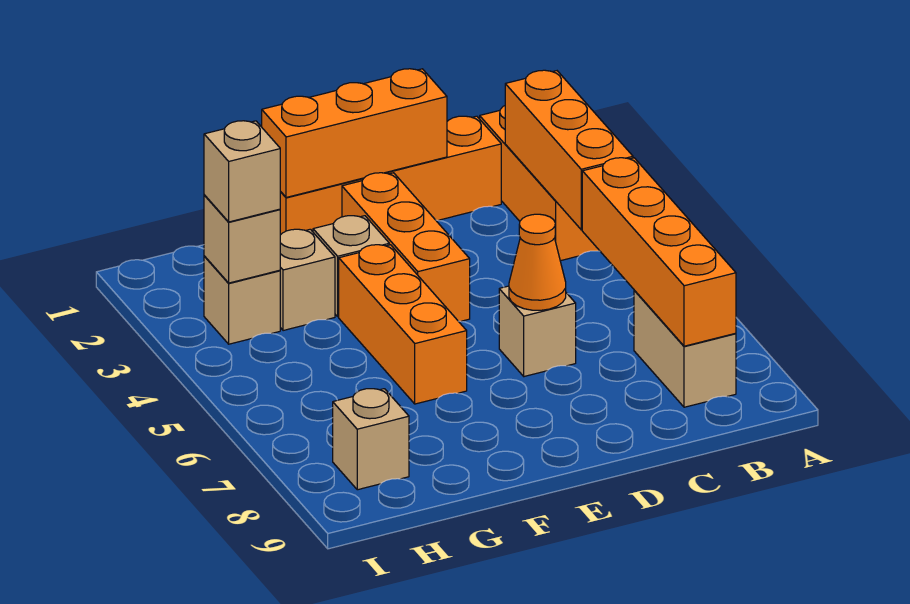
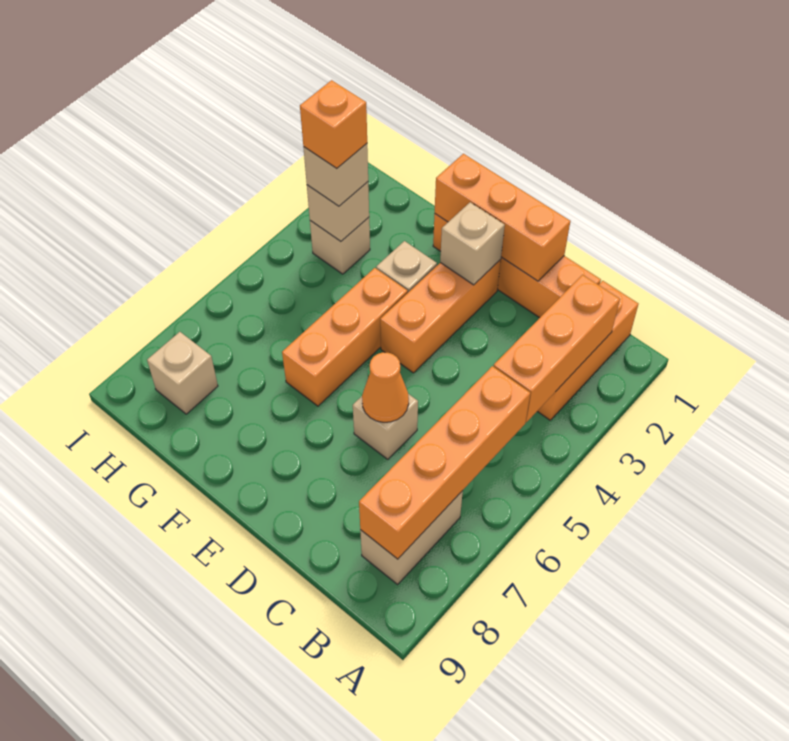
tan brick G3 level 1 -> tan brick E2 level 2
none -> orange brick H3 level 4

